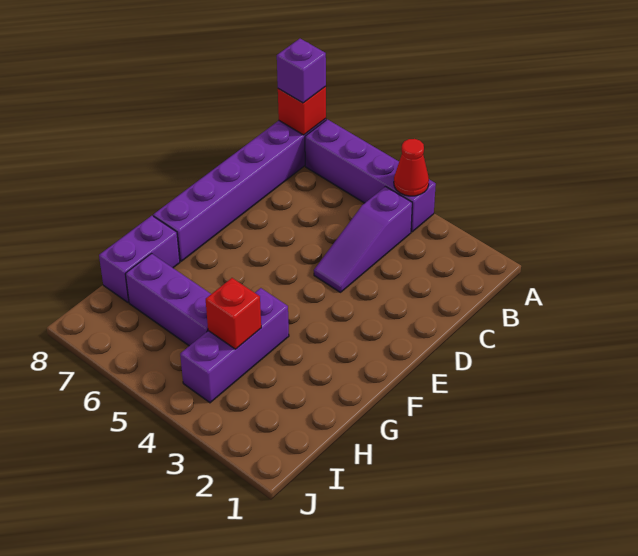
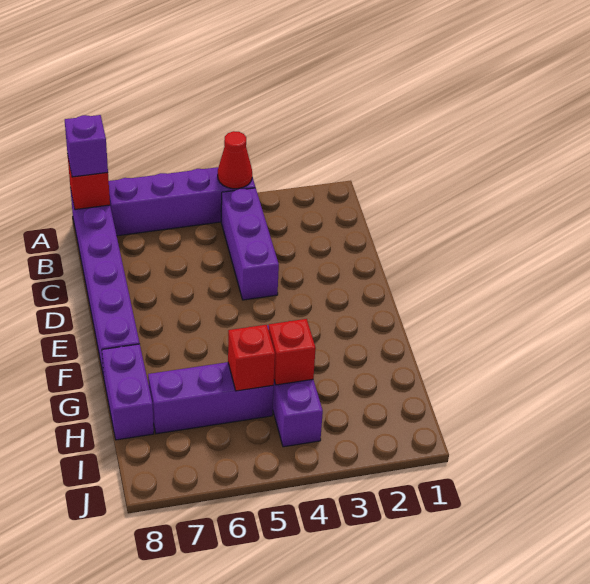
purple slope B4:D4 level 1 top B -> purple brick B4:D4 level 1
none -> red brick H5 level 2

